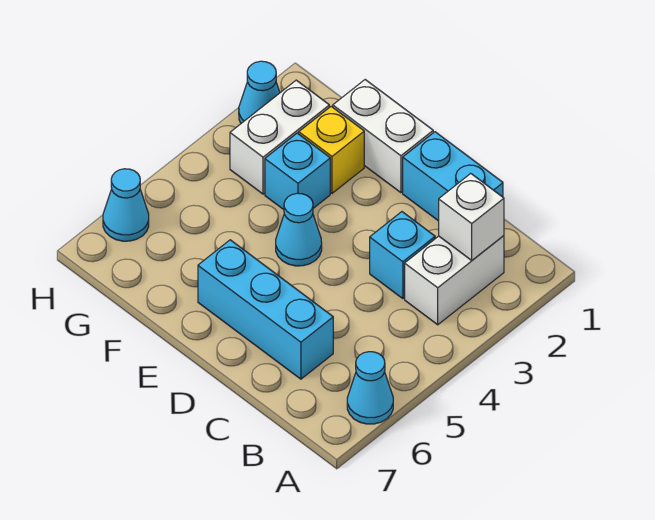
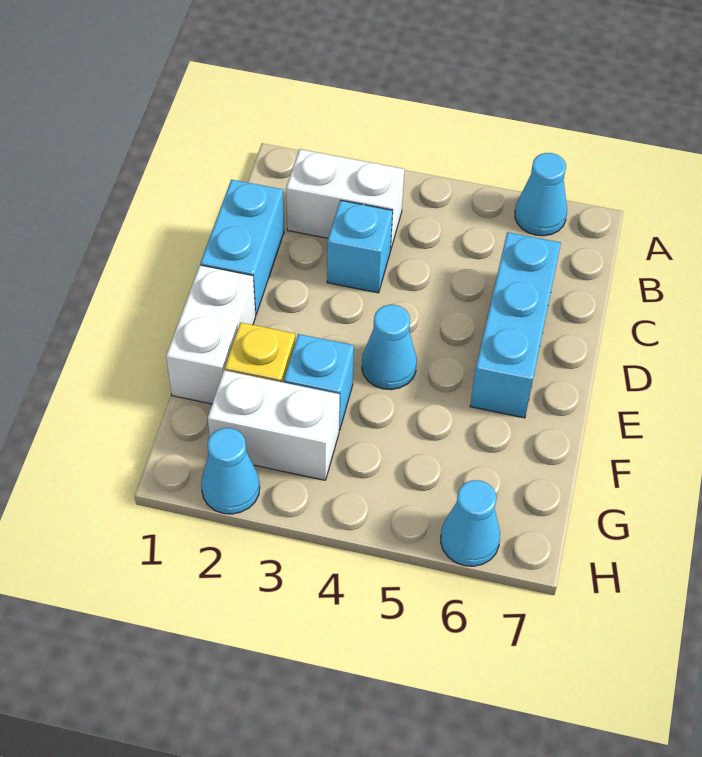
white brick B2 level 2 -> none

